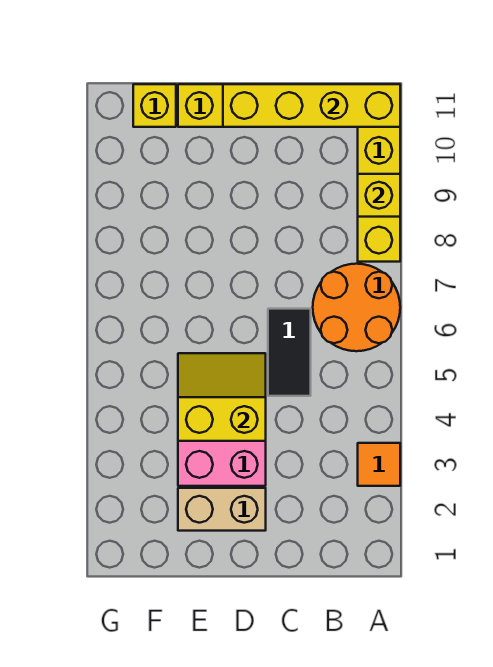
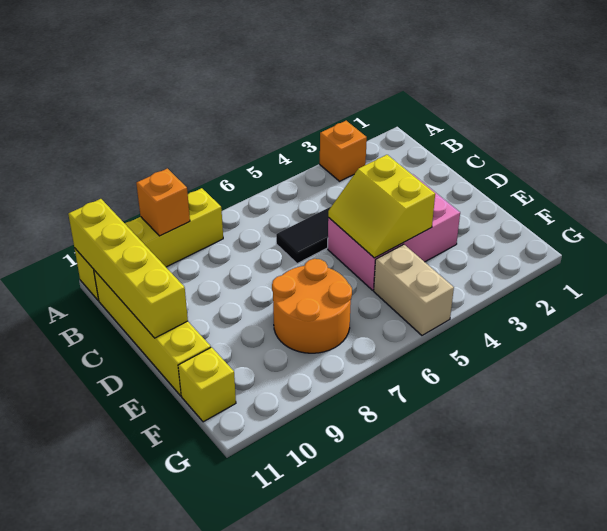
orange tile A3 level 1 -> orange brick A3 level 1
orange round brick A6:B7 level 1 -> orange round brick E7:F8 level 1
yellow brick A9 level 2 -> orange brick A9 level 2
tan brick D2:E2 level 1 -> tan brick F5:G5 level 1

